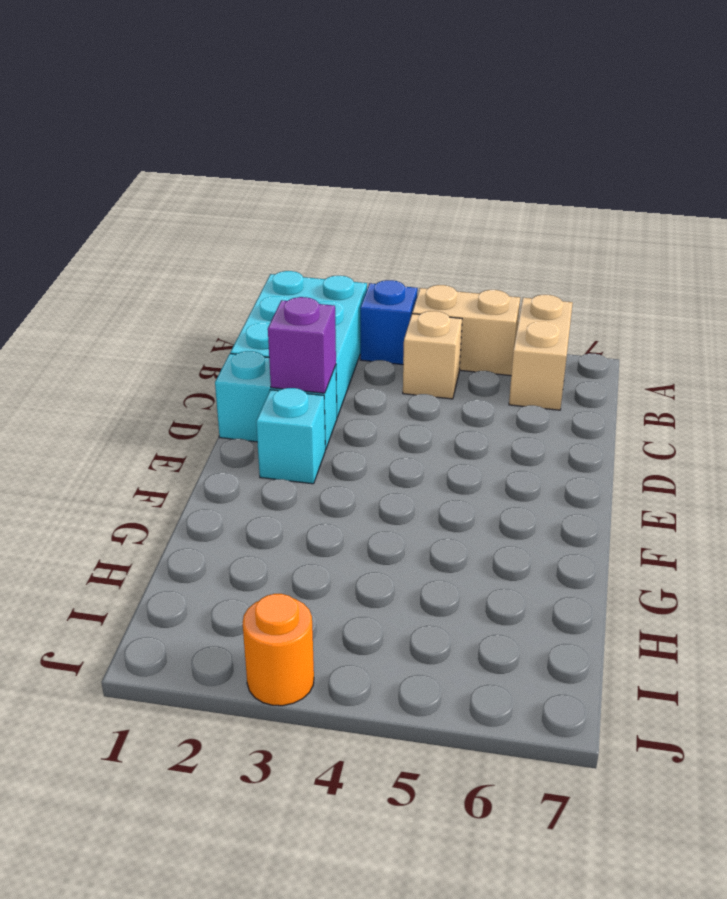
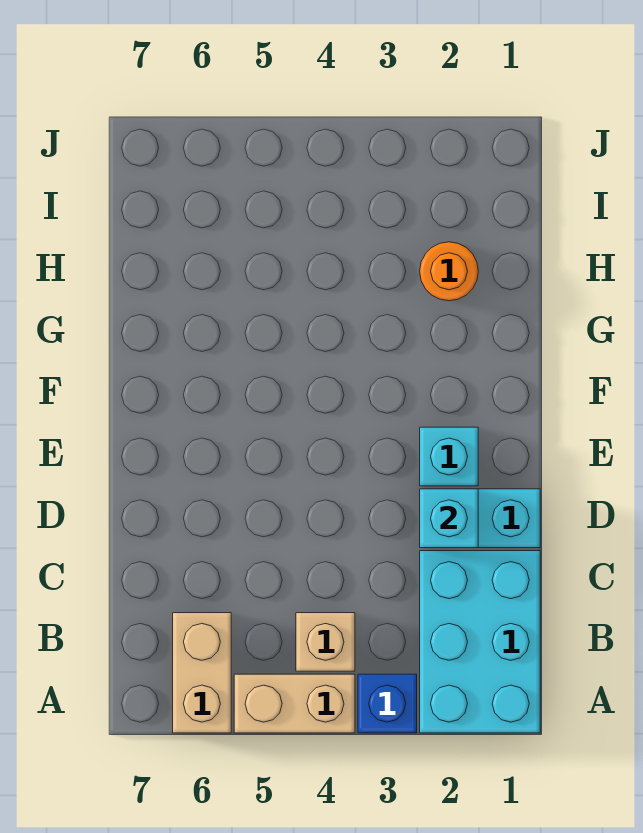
purple brick D2 level 2 -> cyan brick D2 level 2
orange round brick J3 level 1 -> orange round brick H2 level 1

